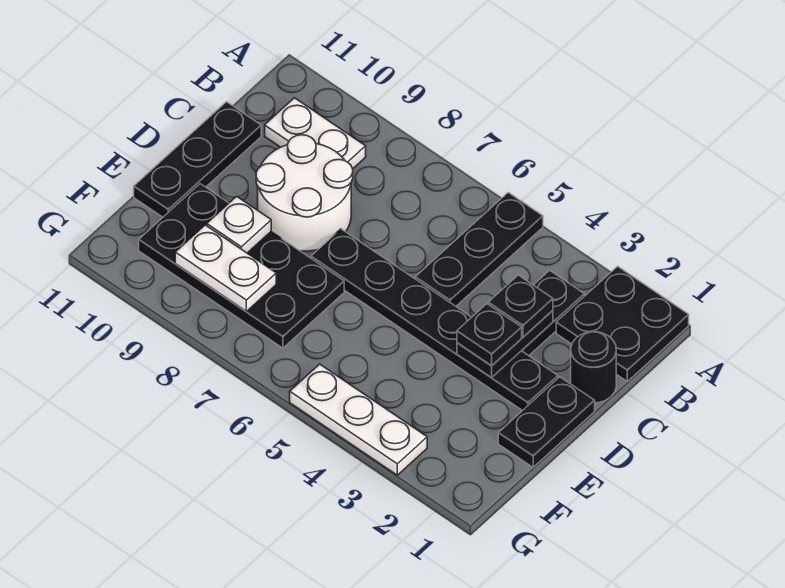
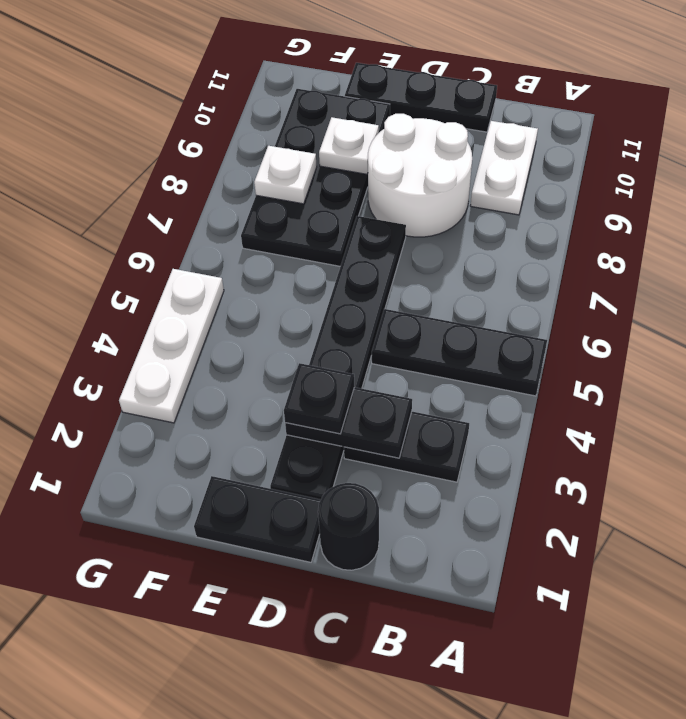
black plate A1:B2 level 1 -> none
black plate C3 level 3 -> none
white plate F8:F9 level 2 -> white plate F8 level 2

